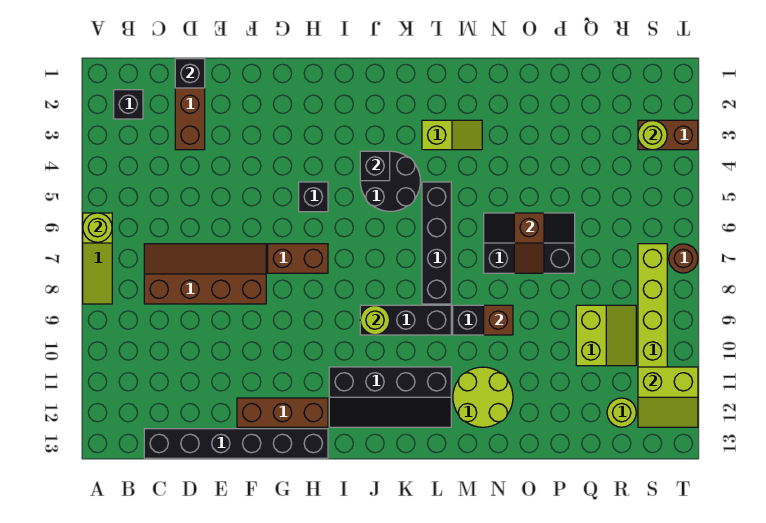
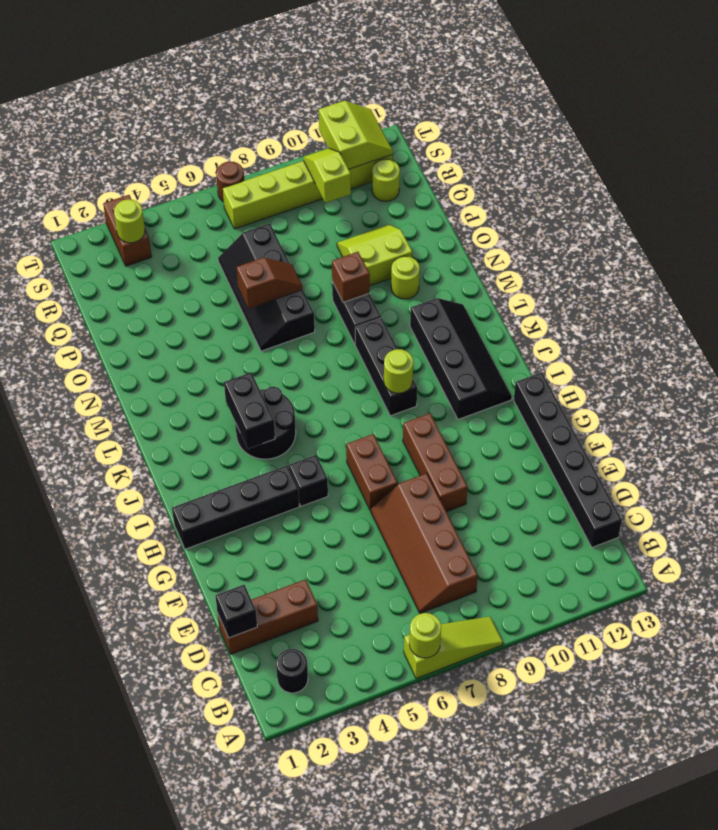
black brick B2 level 1 -> black round brick B2 level 1
brown brick F12:H12 level 1 -> brown brick F9:H9 level 1
black brick J4 level 2 -> black brick J4:K4 level 2
lime slope L3:M3 level 1 top L -> lime slope R10:S10 level 2 top R
black brick L5:L8 level 1 -> black brick H1:H4 level 1
lime round brick M11:N12 level 1 -> lime round brick N11 level 1
black slope N6:P7 level 1 top 7 -> black slope N6:Q7 level 1 top 7
lime slope Q9:R10 level 1 top Q -> lime slope O10:P11 level 1 top O

